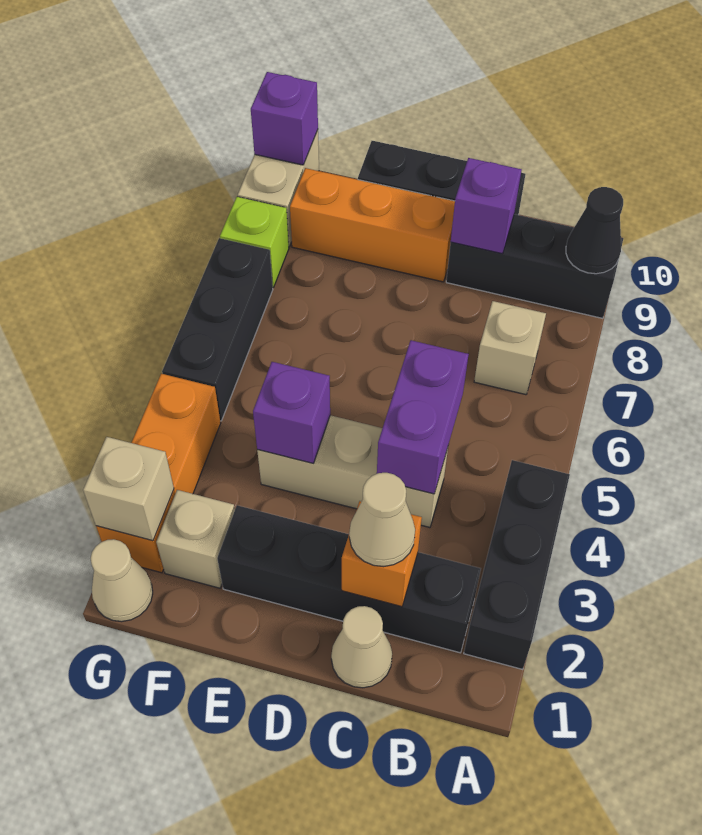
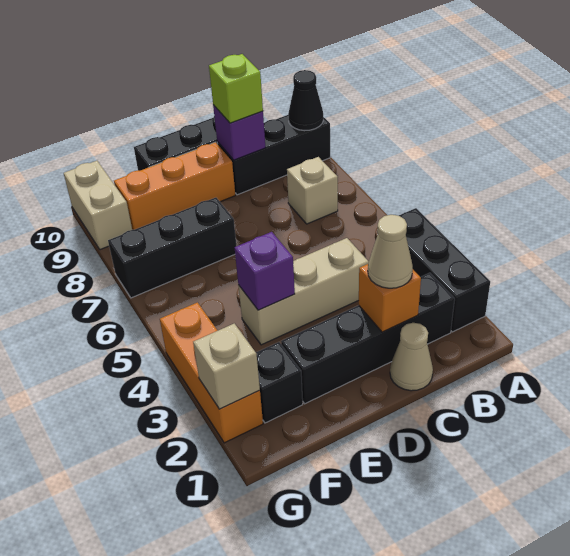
purple brick C4:C5 level 2 -> none
tan brick F2 level 1 -> black brick F2 level 1
tan cone G1 level 1 -> none
black brick G5:G7 level 1 -> black brick E7:G7 level 1
lime brick G8 level 1 -> lime brick C9 level 3
purple brick G10 level 2 -> none

